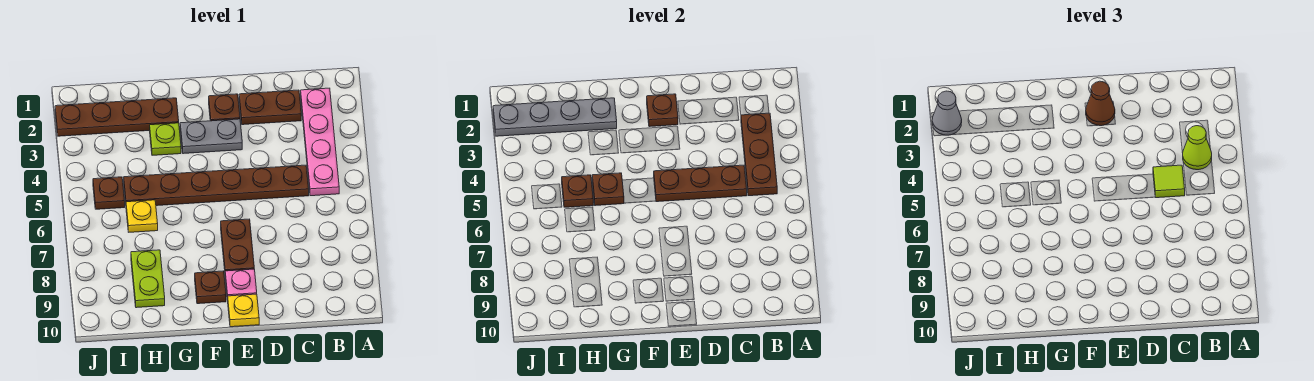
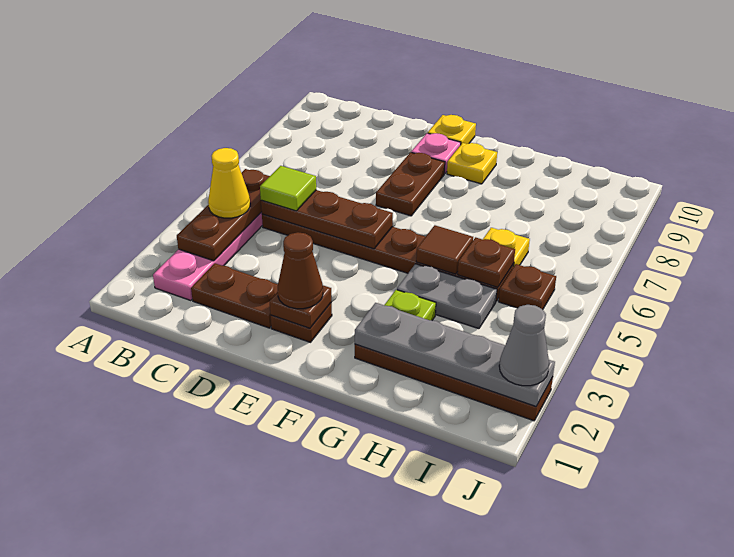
lime cone B4 level 3 -> yellow cone B4 level 3
grey plate E3:F3 level 1 -> grey plate G4:H4 level 1
brown plate F9 level 1 -> yellow plate F9 level 1
brown plate G5 level 2 -> brown tile G5 level 2
lime plate H8:H9 level 1 -> none

